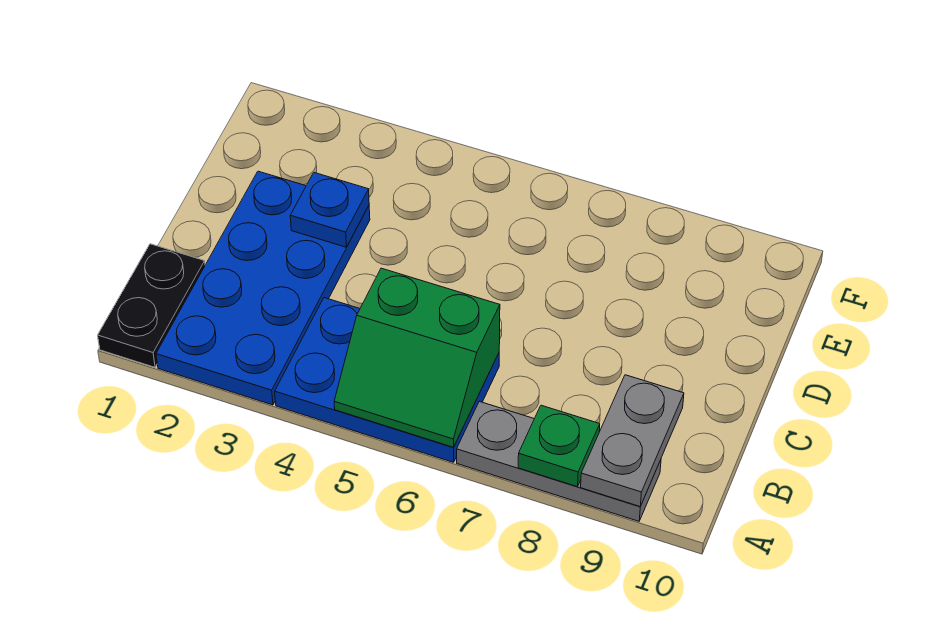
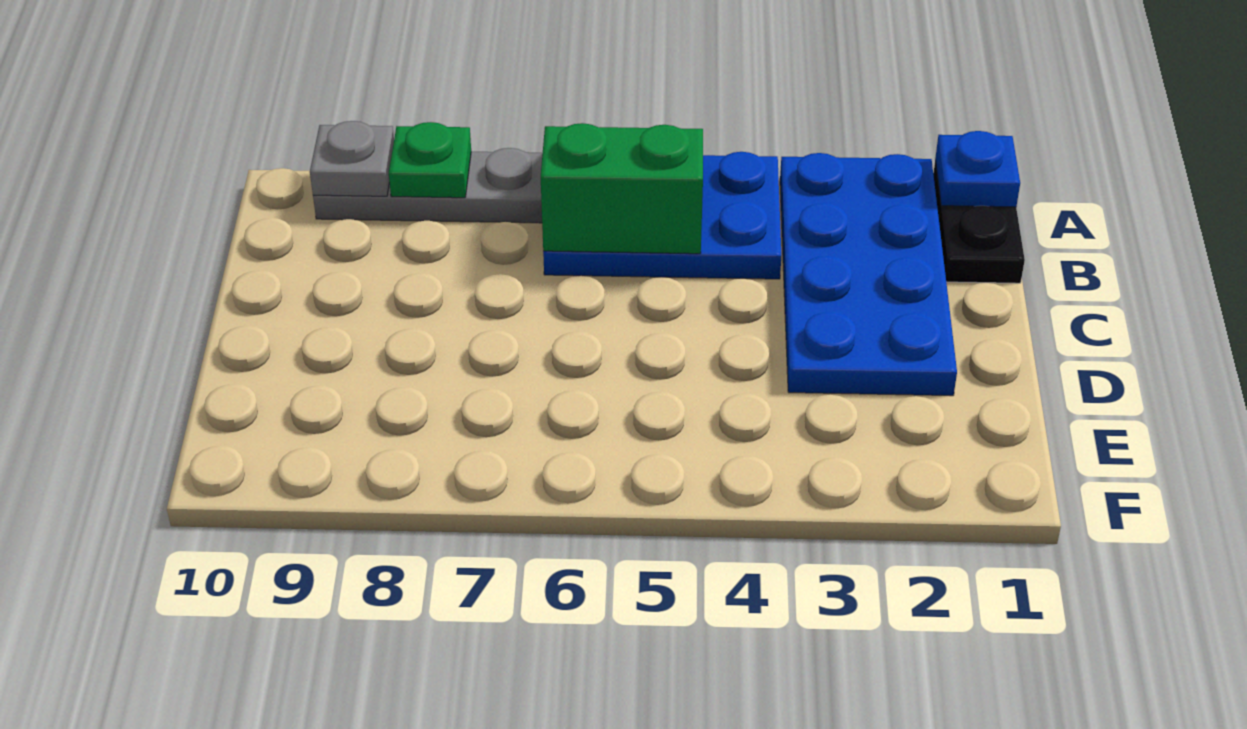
grey plate A9:B9 level 2 -> grey plate A9 level 2
blue plate D3 level 2 -> blue plate A1 level 2

